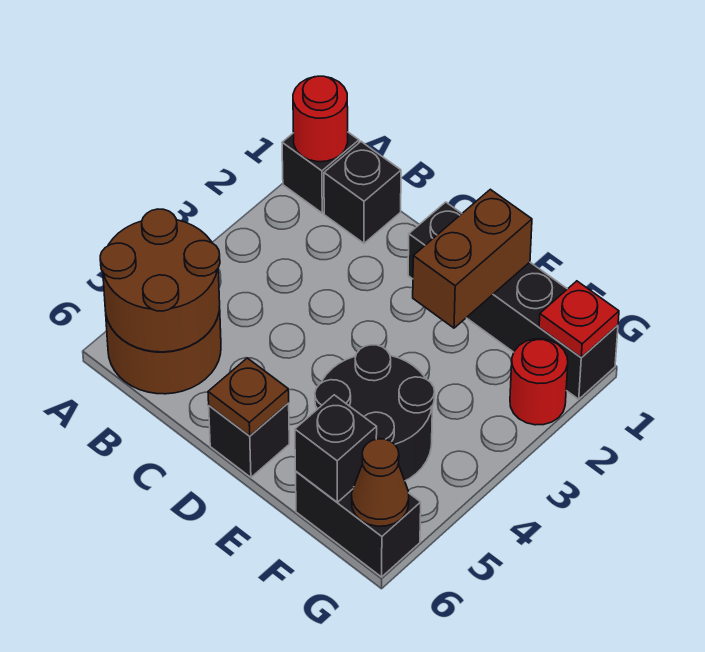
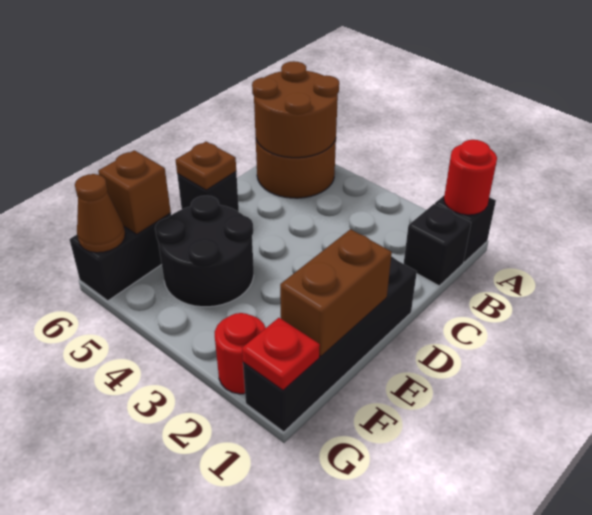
brown brick E1:E2 level 2 -> brown brick E1:F1 level 2
black brick F6 level 2 -> brown brick F6 level 2

